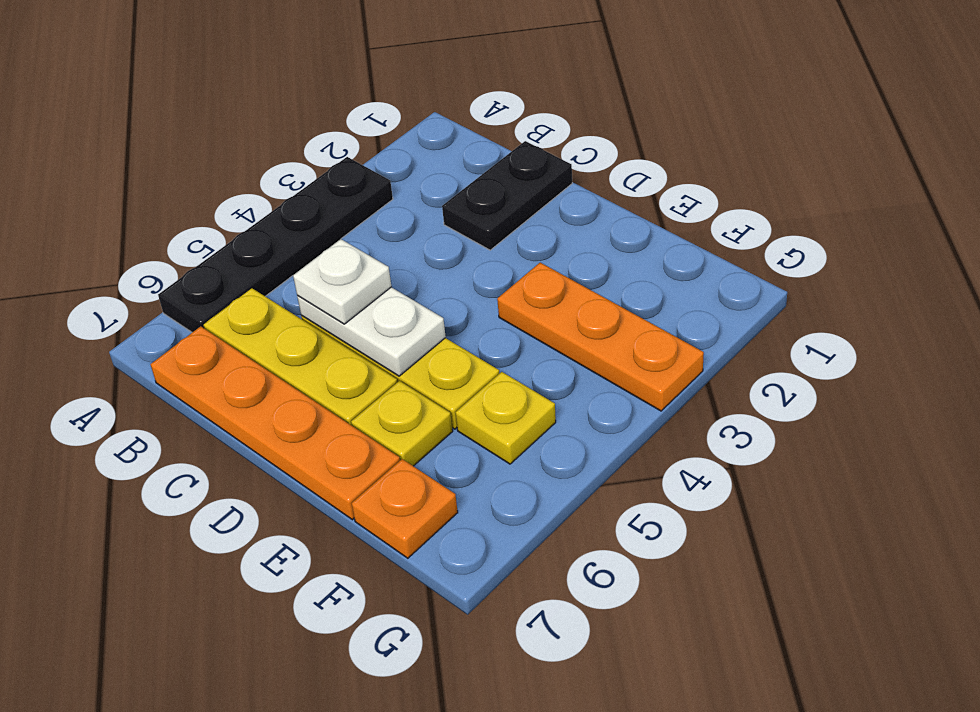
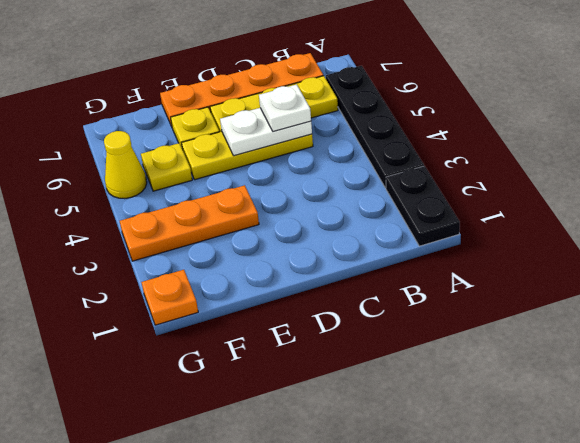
black plate C1:C2 level 1 -> black plate A1:A2 level 1
orange plate F7 level 1 -> orange plate G1 level 1
none -> yellow cone G5 level 1

